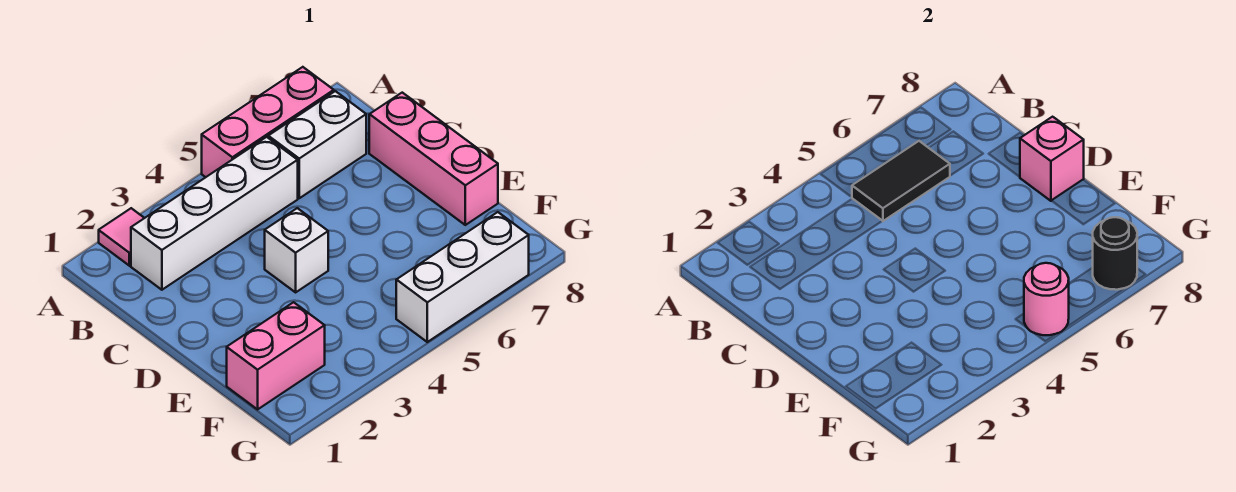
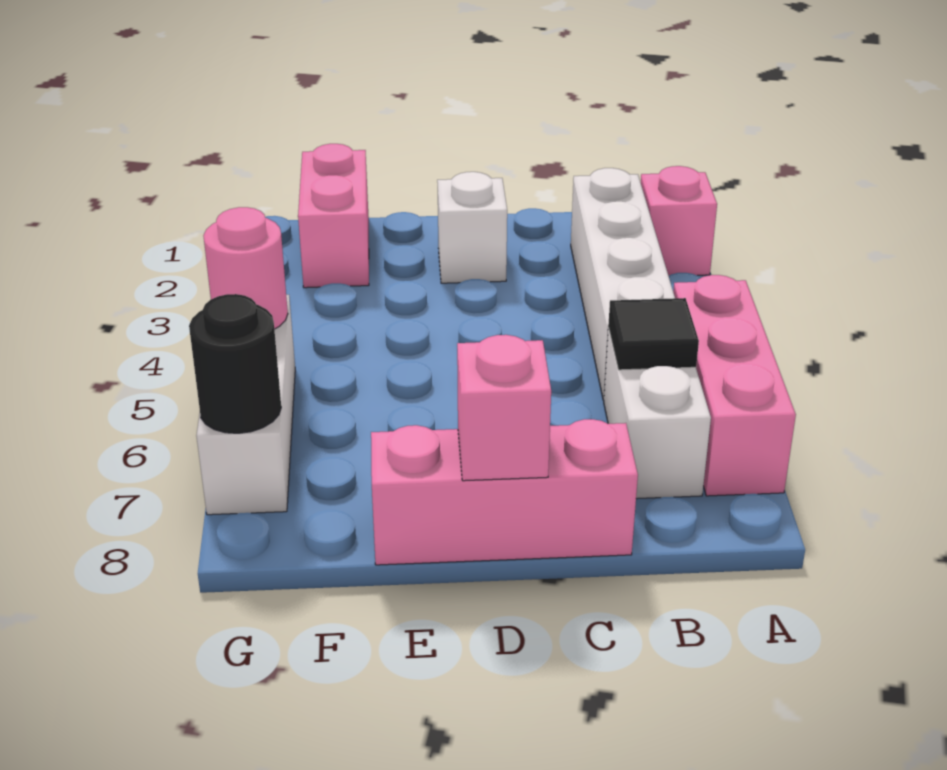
pink tile A2 level 1 -> pink brick A2 level 1
black tile B5:B6 level 2 -> black tile B6 level 2
white brick D4 level 1 -> white brick D2 level 1

